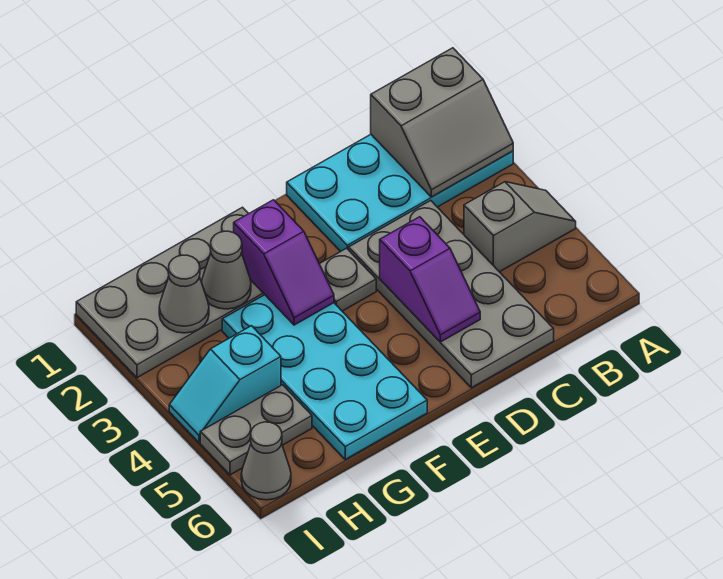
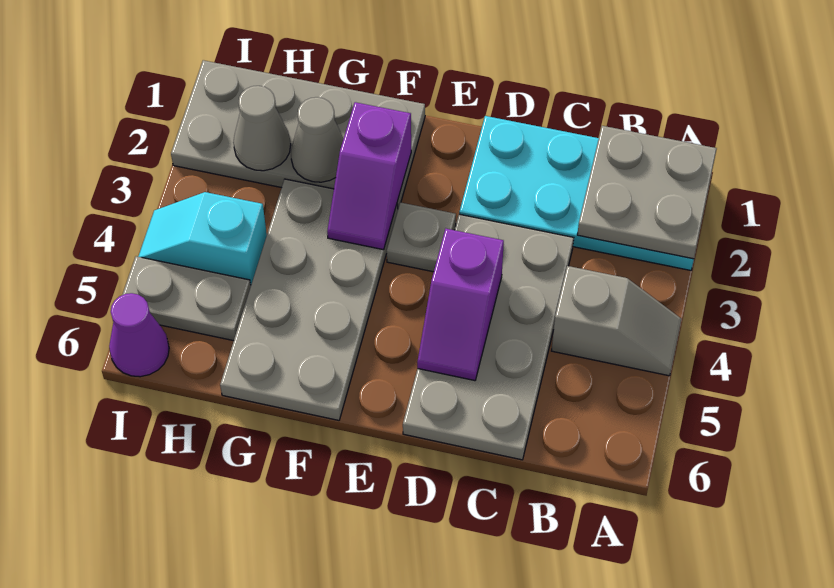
grey slope A1:B2 level 2 top 1 -> grey plate A1:B2 level 2
cyan plate F3:G6 level 1 -> grey plate F3:G6 level 1
grey cone I6 level 1 -> purple cone I6 level 1

